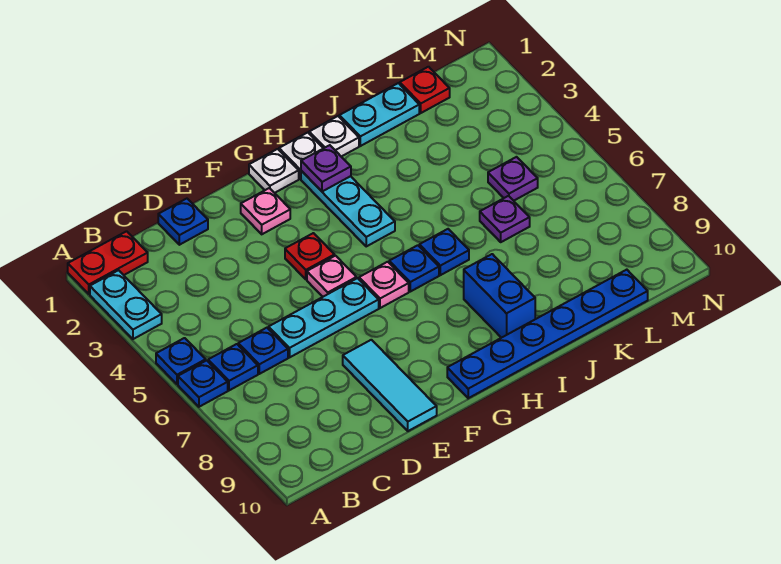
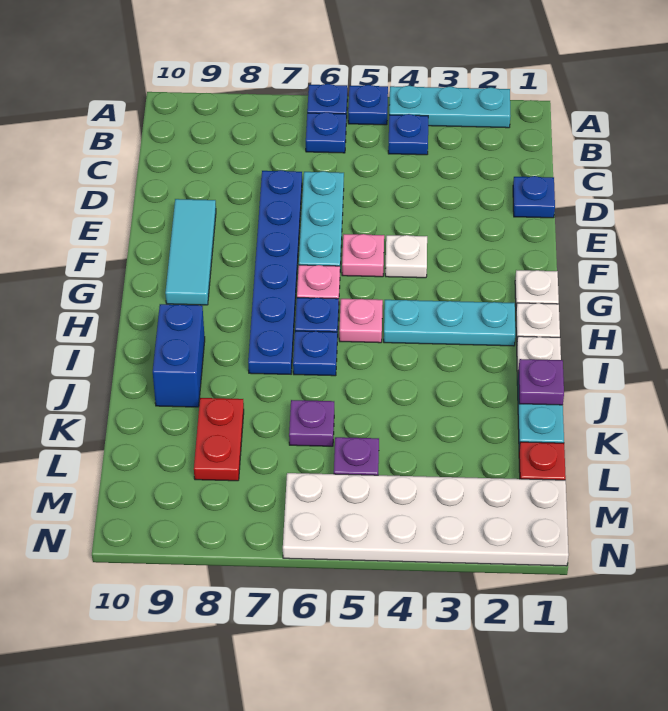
red plate A1:B1 level 1 -> red plate K8:L8 level 1
cyan plate A2:A3 level 1 -> cyan plate A2:A4 level 1
blue plate C6 level 1 -> blue plate B4 level 1
cyan tile E8:E10 level 1 -> cyan tile E9:G9 level 1
pink plate F2 level 1 -> pink plate H5 level 1
red plate F4 level 1 -> white plate F4 level 1
blue plate G10:L10 level 1 -> blue plate D7:I7 level 1
purple plate H2 level 2 -> purple plate J1 level 2
blue brick I8:I9 level 1 -> blue brick I9:J9 level 1
none -> white plate M1:N6 level 1

